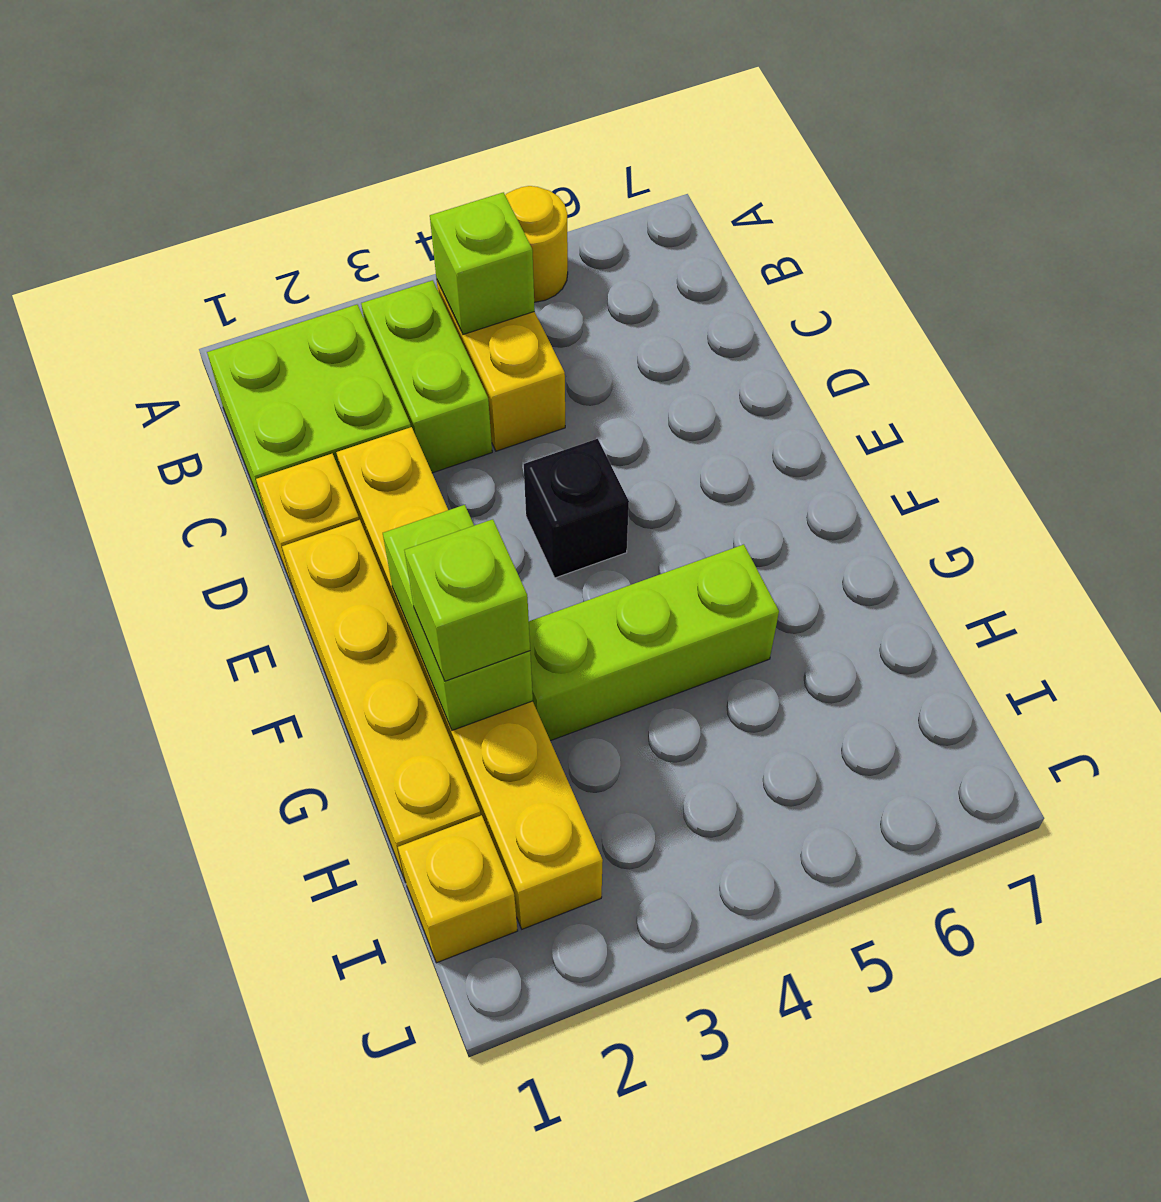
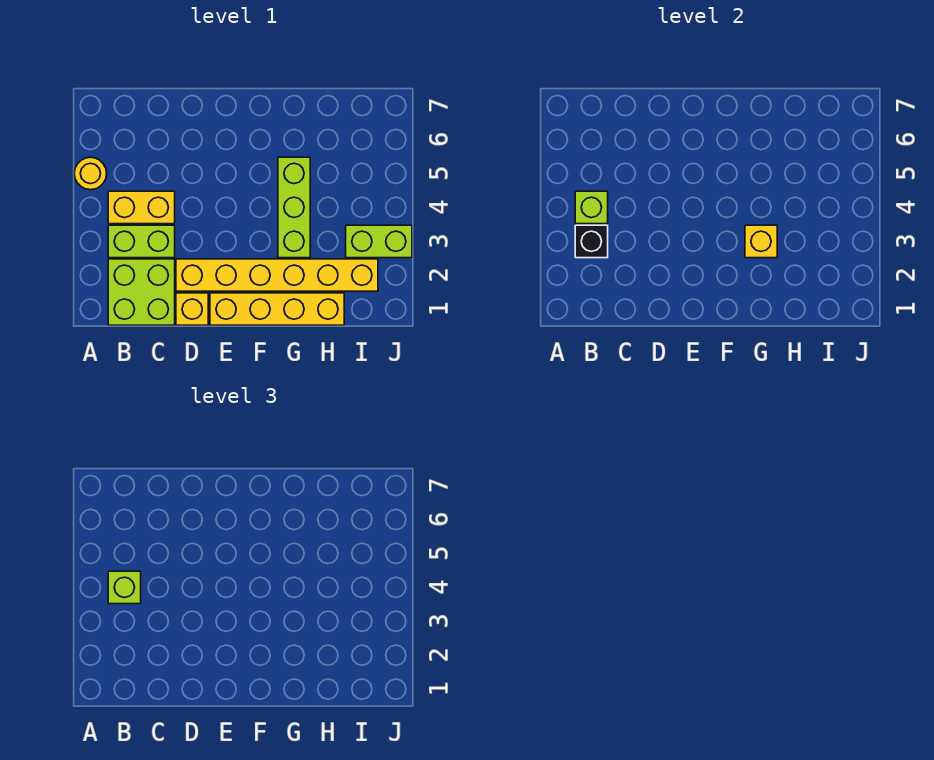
black brick E4 level 1 -> black brick B3 level 2
lime brick F2:G2 level 2 -> lime brick I3:J3 level 1
lime brick G2 level 3 -> lime brick B4 level 3
yellow brick I1 level 1 -> yellow brick G3 level 2

